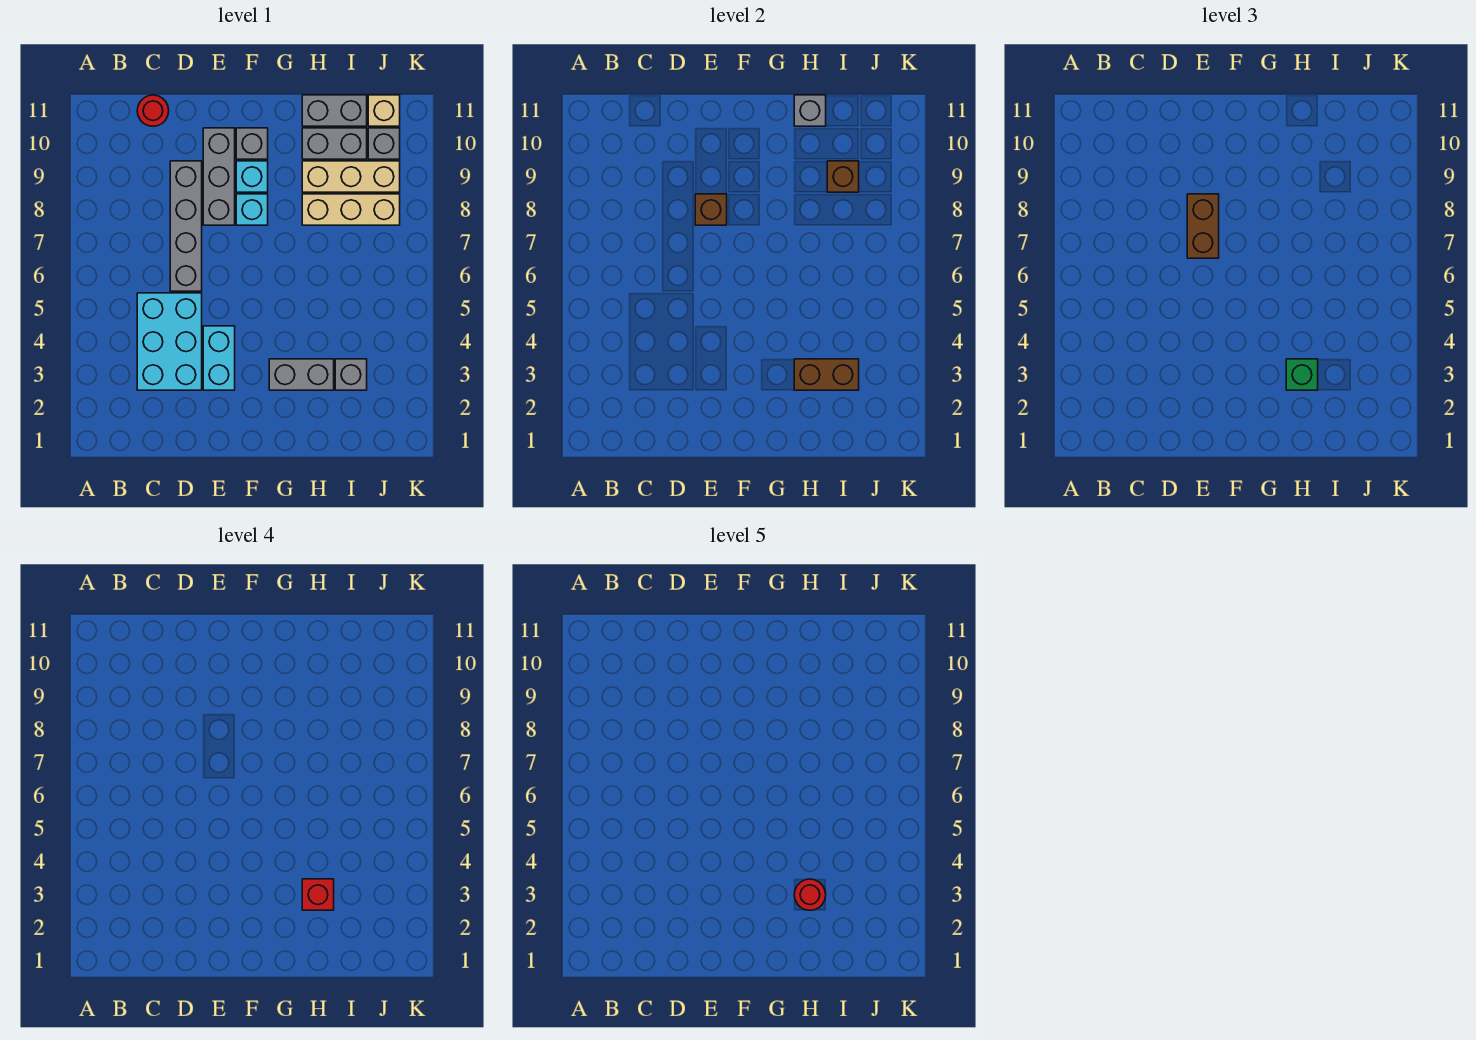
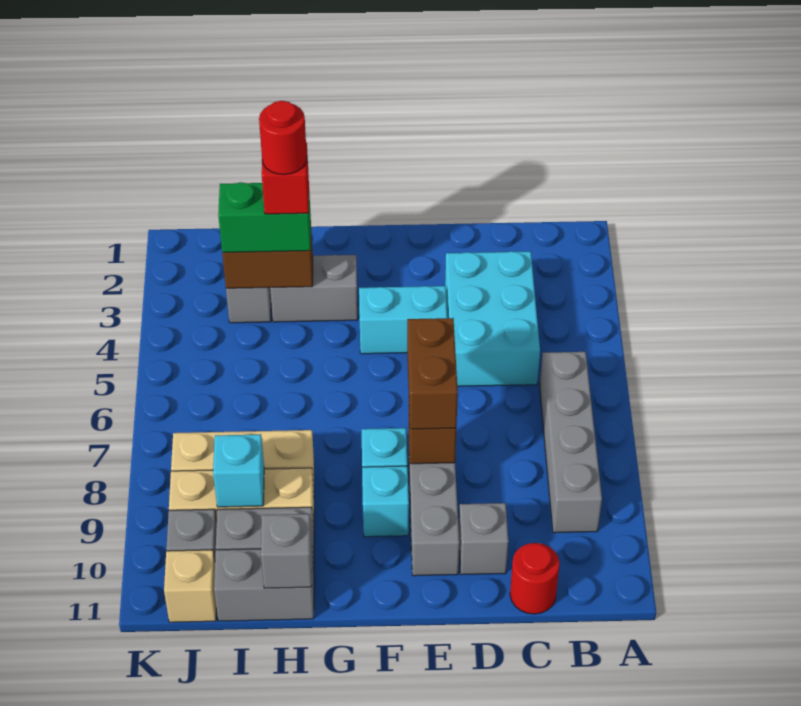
grey brick D6:D9 level 1 -> grey brick B6:B9 level 1
cyan brick E3:E4 level 1 -> cyan brick E4:F4 level 1
grey brick F10 level 1 -> grey brick D10 level 1
green brick H3 level 3 -> green brick H3:I3 level 3
brown brick I9 level 2 -> cyan brick I9 level 2

